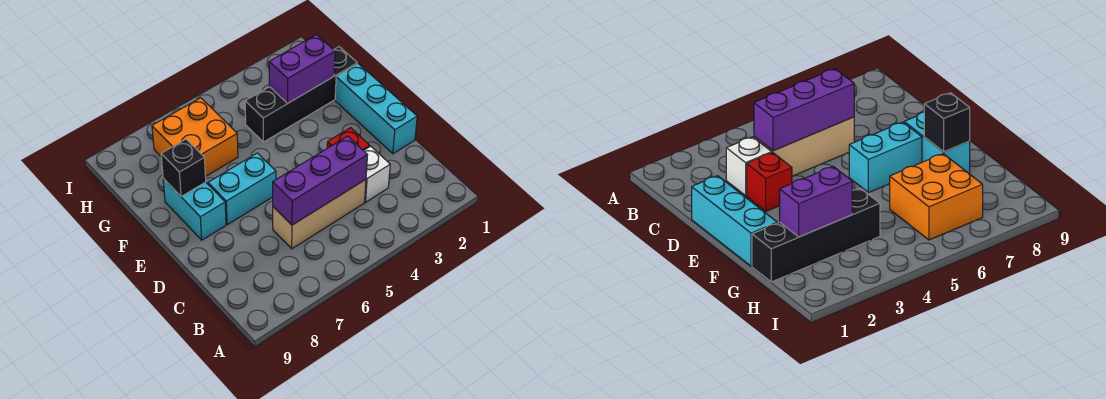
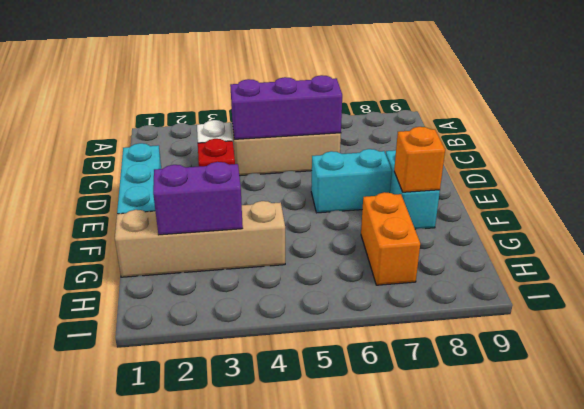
black brick F8 level 2 -> orange brick F8 level 2
black brick G1:G4 level 1 -> tan brick G1:G4 level 1
orange brick G6:H7 level 1 -> orange brick G7:H7 level 1

